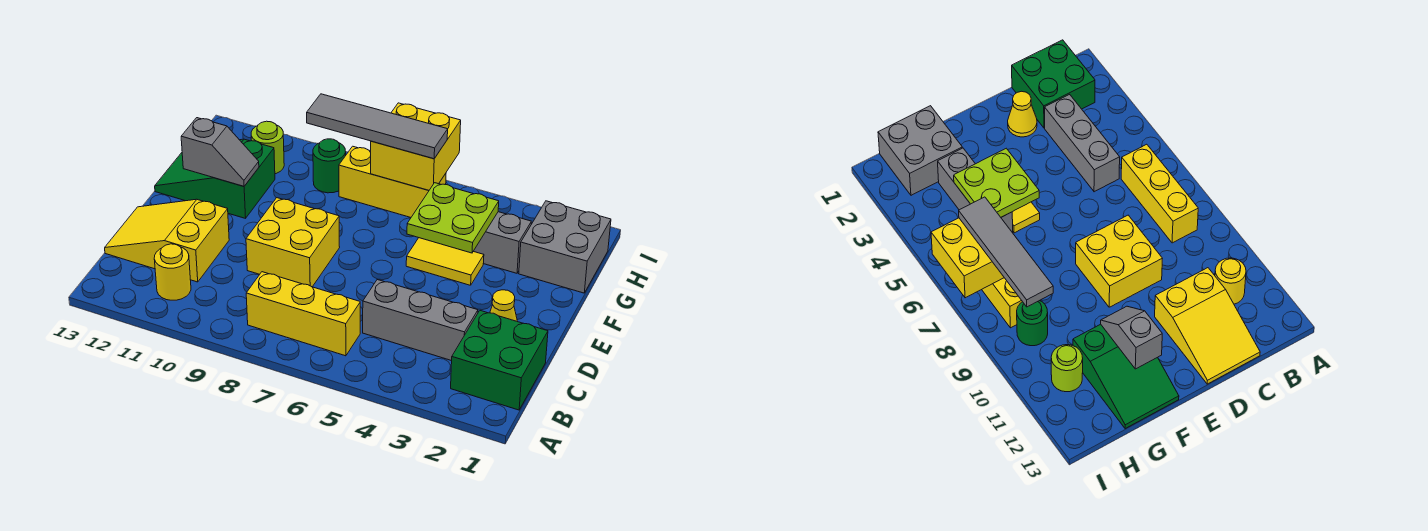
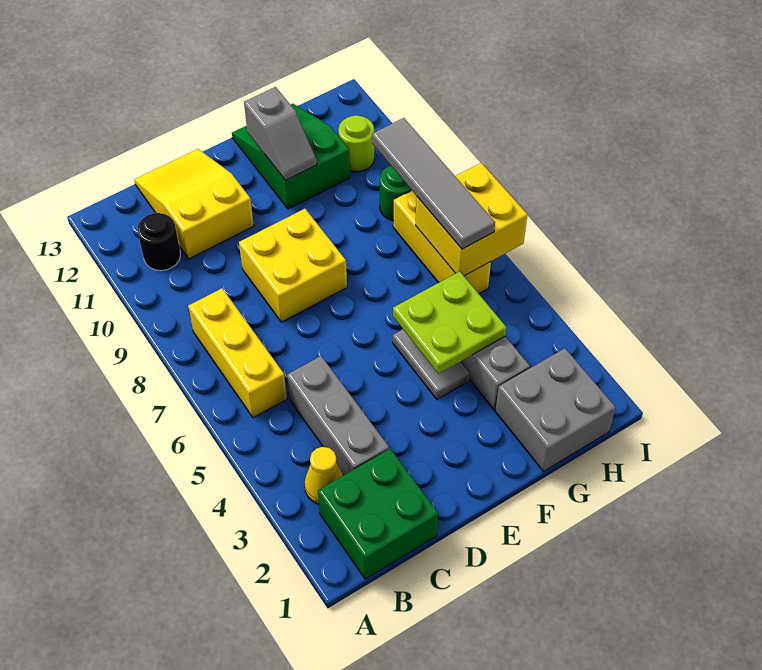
yellow round brick B11 level 1 -> black round brick B11 level 1
yellow cone D2 level 1 -> yellow cone B3 level 1
yellow tile F4:F5 level 1 -> grey tile F4:F5 level 1

